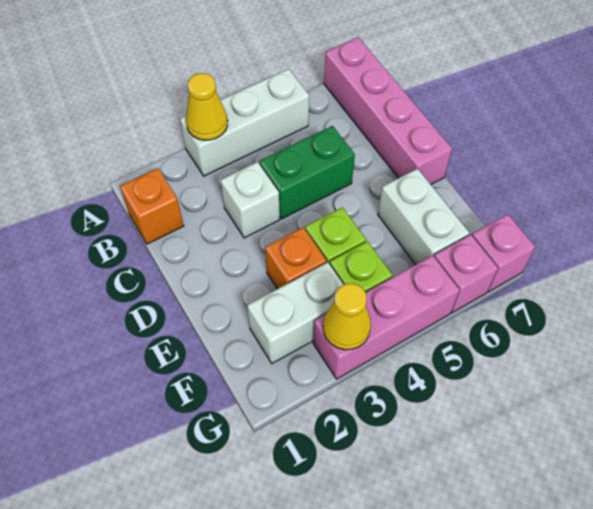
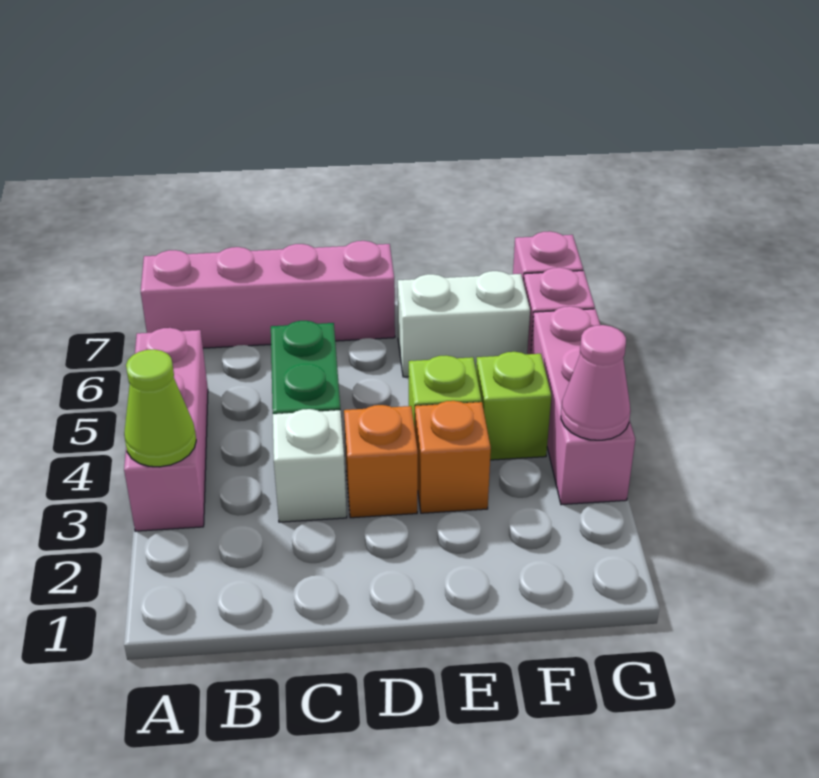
white brick A3:A5 level 1 -> pink brick A3:A5 level 1
yellow cone A3 level 2 -> lime cone A3 level 2
orange brick B1 level 1 -> orange brick D3 level 1
white brick F2:F3 level 1 -> none
yellow cone G3 level 2 -> pink cone G3 level 2

